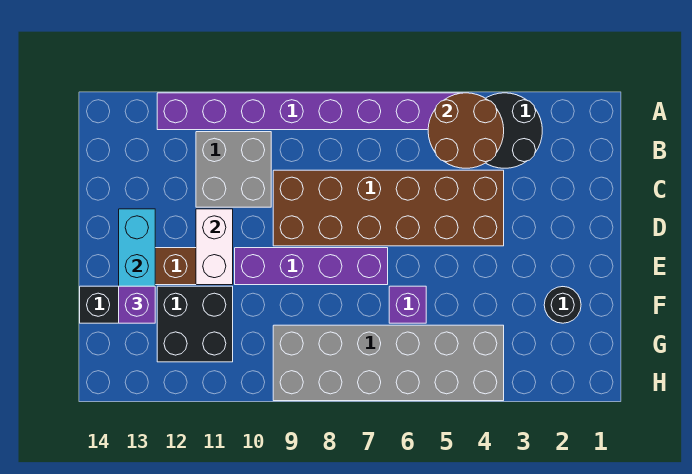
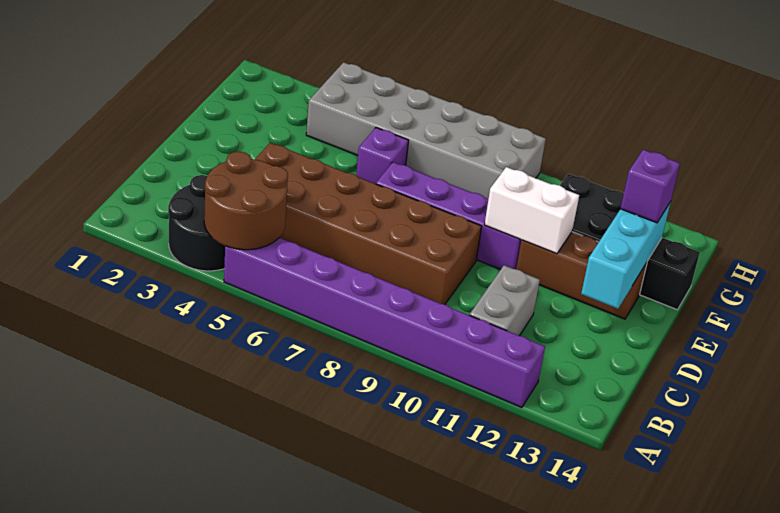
grey brick B10:C11 level 1 -> grey brick B11:C11 level 1
white brick D11:E11 level 2 -> white brick E10:E11 level 2
black round brick F2 level 1 -> none

